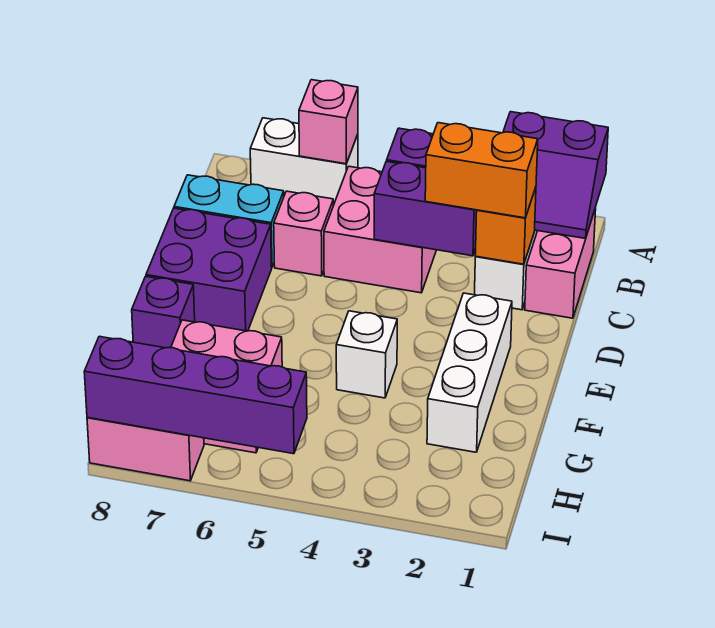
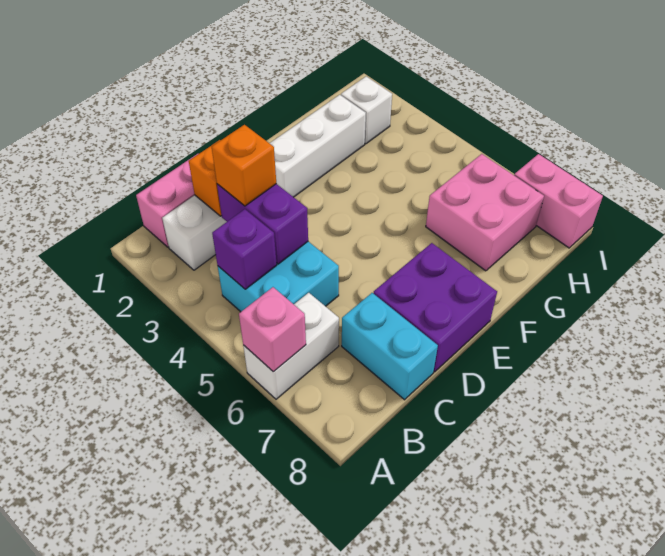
purple slope A1:B2 level 2 top A -> none
white brick A6:A7 level 1 -> white brick A6:B6 level 1
pink brick B4:C5 level 1 -> cyan brick B4:C5 level 1
orange brick C2:C3 level 3 -> orange brick C3 level 3
pink brick C6 level 1 -> none
white brick F4 level 1 -> white brick H2 level 1
purple brick F8 level 1 -> none
purple brick I5:I8 level 2 -> none

